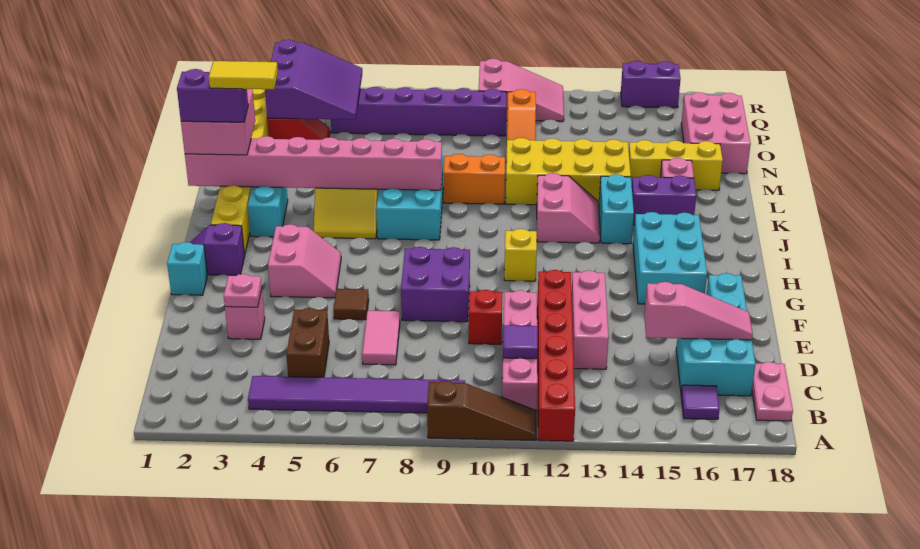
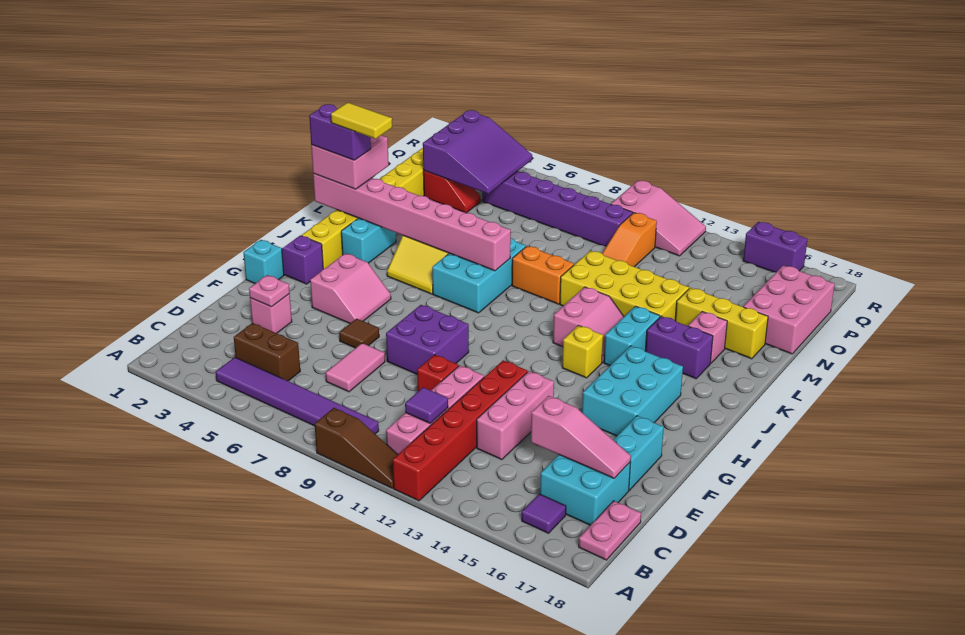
brown brick C5:D5 level 1 -> brown brick C4:C5 level 1
yellow brick H11 level 1 -> yellow brick I13 level 1

